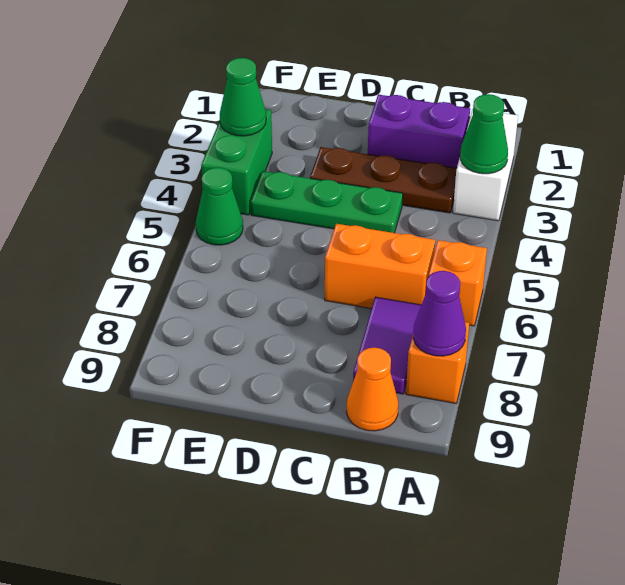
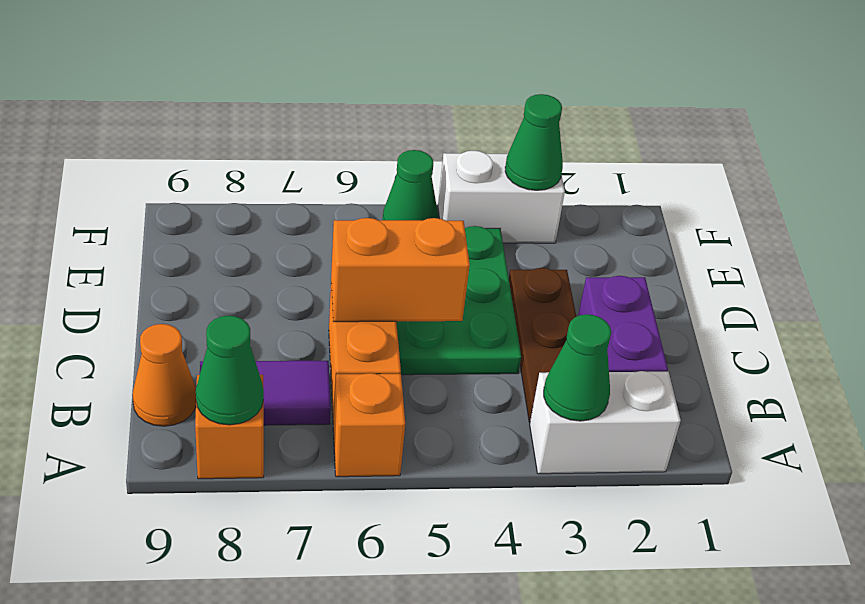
purple cone A8 level 2 -> green cone A8 level 2
green plate C4:E4 level 1 -> green plate C4:E5 level 1
none -> orange brick C5:C6 level 2
green brick F3:F4 level 1 -> white brick F3:F4 level 1

